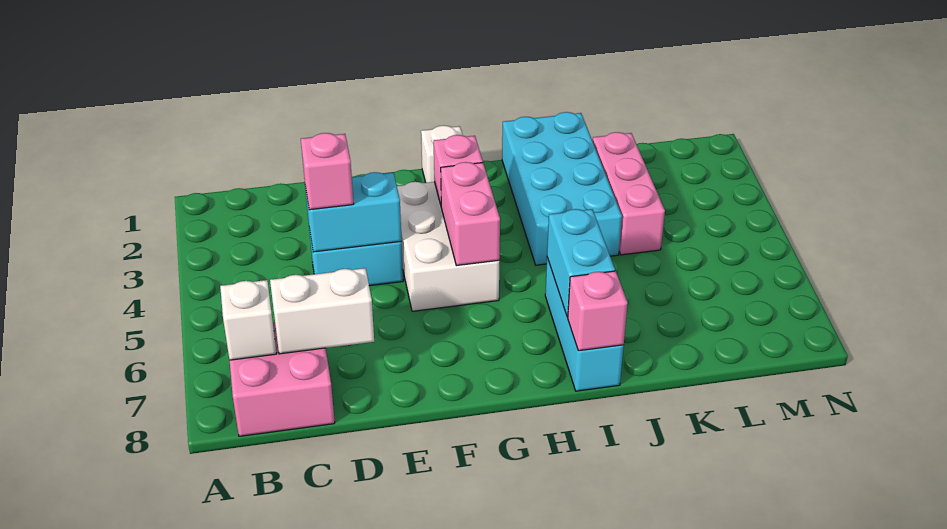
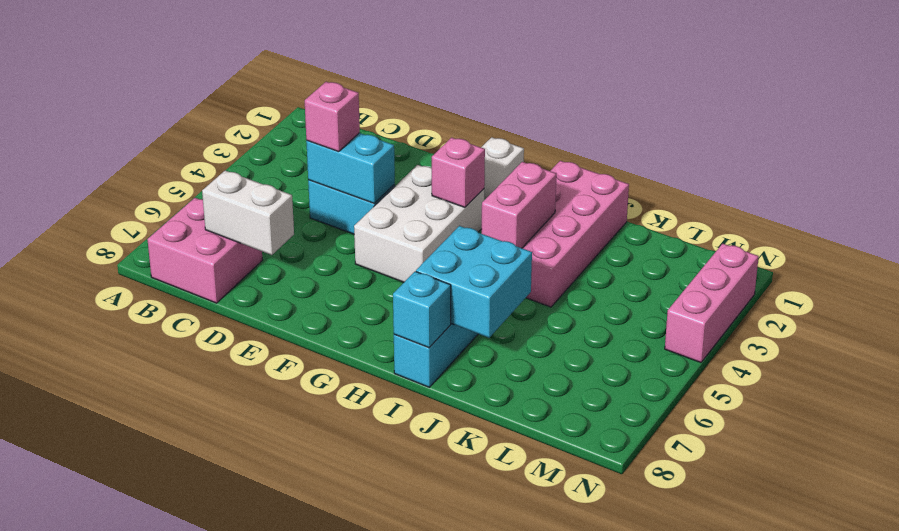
white brick B7 level 2 -> none
pink brick G4:G5 level 2 -> pink brick I3:I4 level 2
cyan brick I1:J4 level 1 -> pink brick I1:J4 level 1
cyan brick I6:I7 level 2 -> cyan brick I6:J7 level 2
pink brick I8 level 2 -> cyan brick I8 level 2
pink brick K2:K4 level 1 -> pink brick N2:N4 level 1

